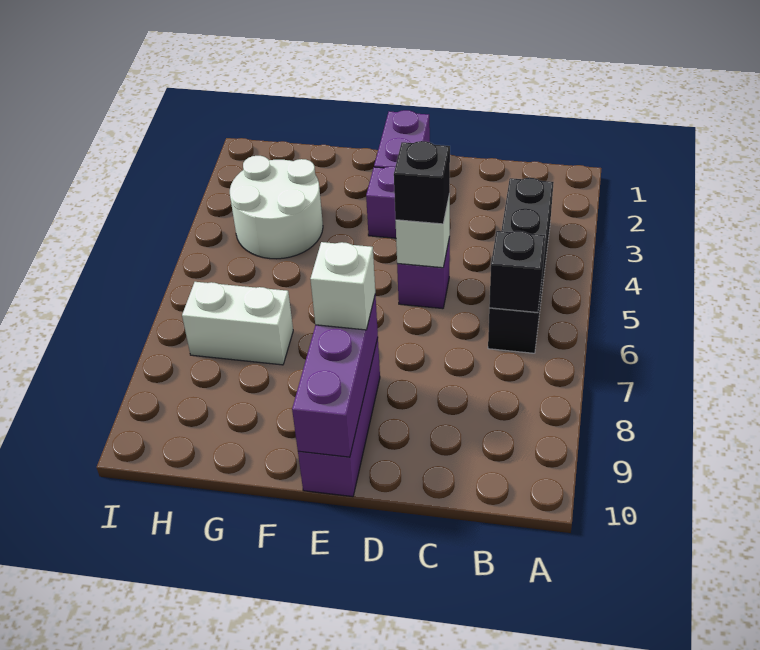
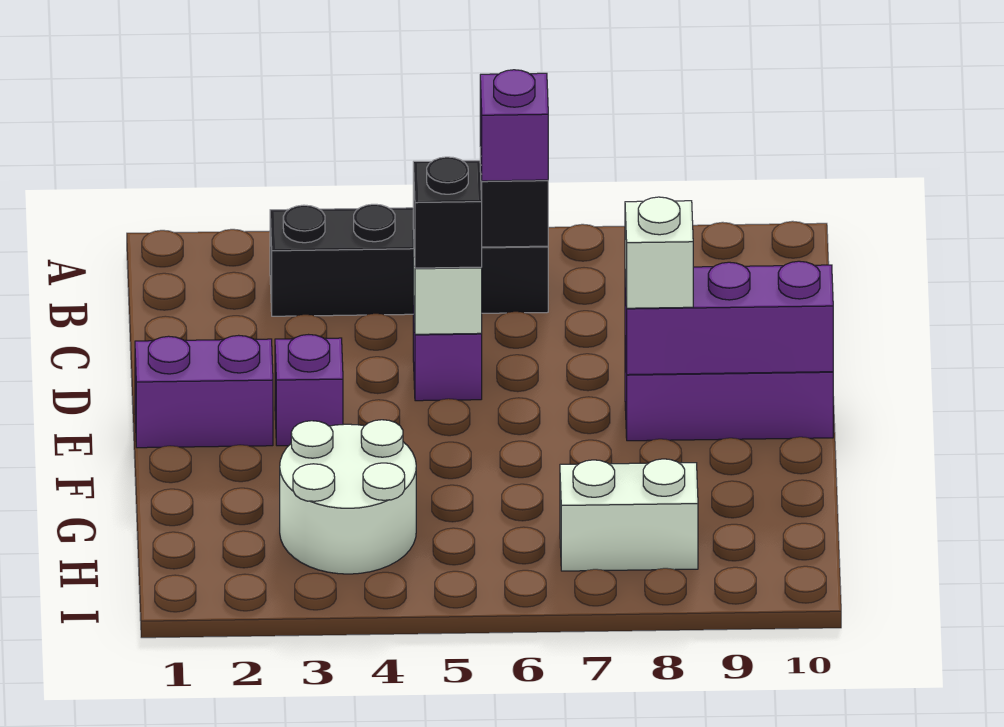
none -> purple brick B6 level 3
white brick G7:H7 level 1 -> white brick H7:H8 level 1

